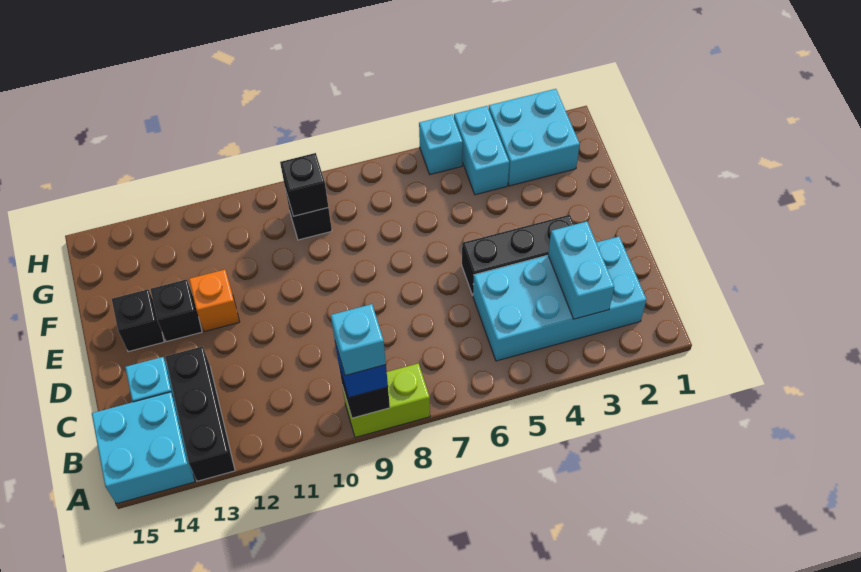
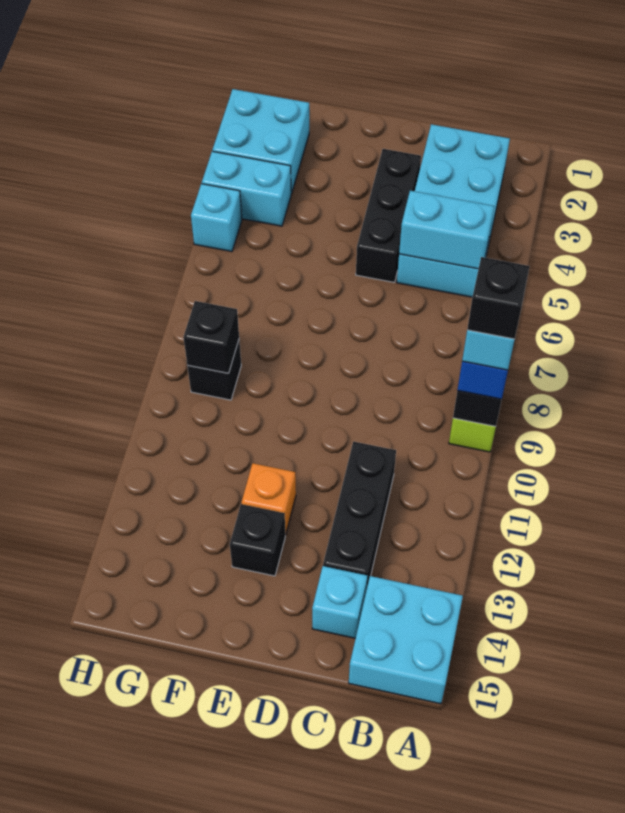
black brick A13:C13 level 1 -> black brick C11:C13 level 1
cyan brick B3:C3 level 2 -> cyan brick B5:C5 level 2
black brick E14 level 1 -> black brick A9 level 5

